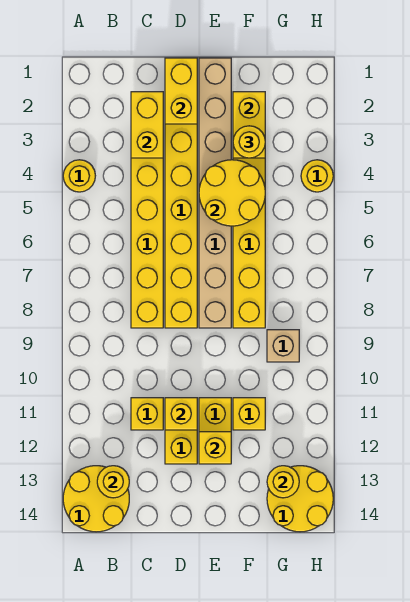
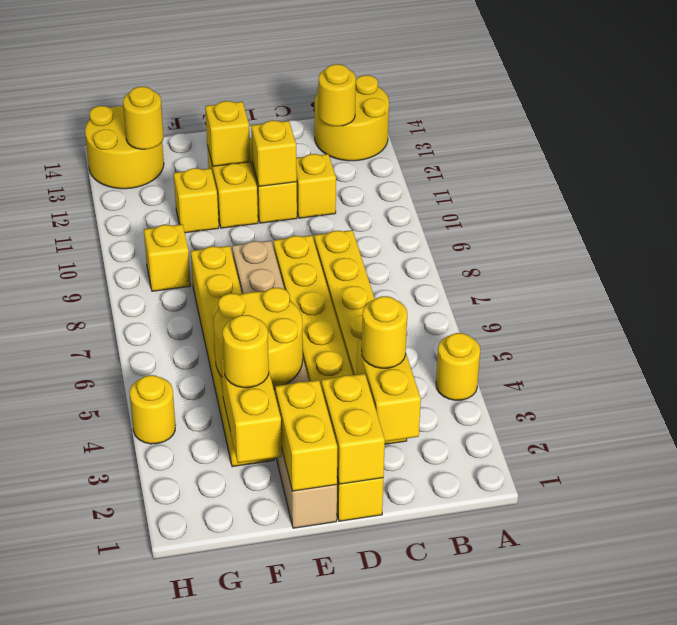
none -> yellow round brick C3 level 3
none -> yellow brick E1:E2 level 2
tan brick G9 level 1 -> yellow brick G9 level 1

